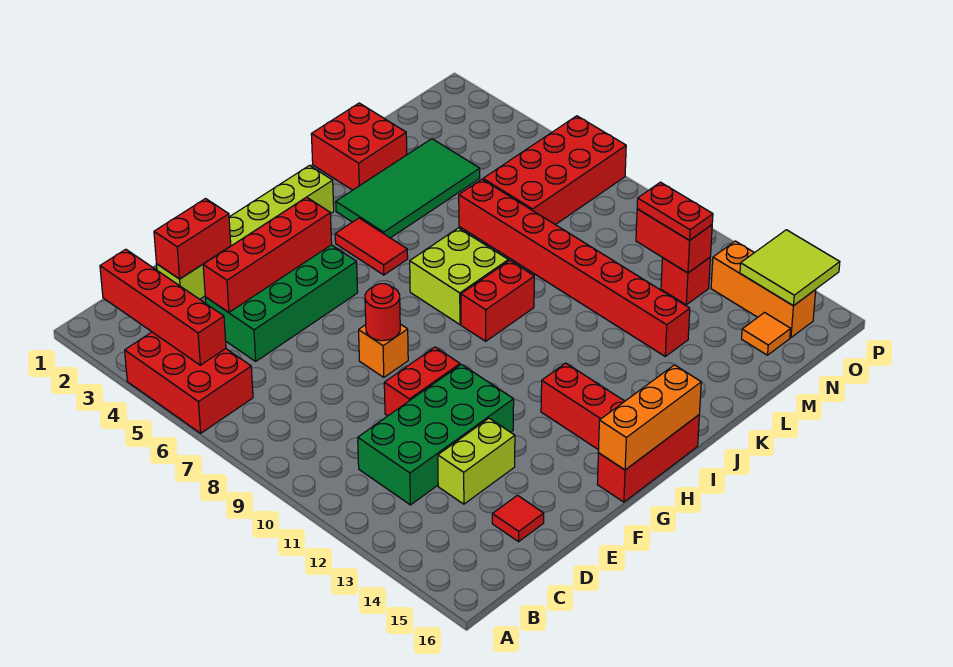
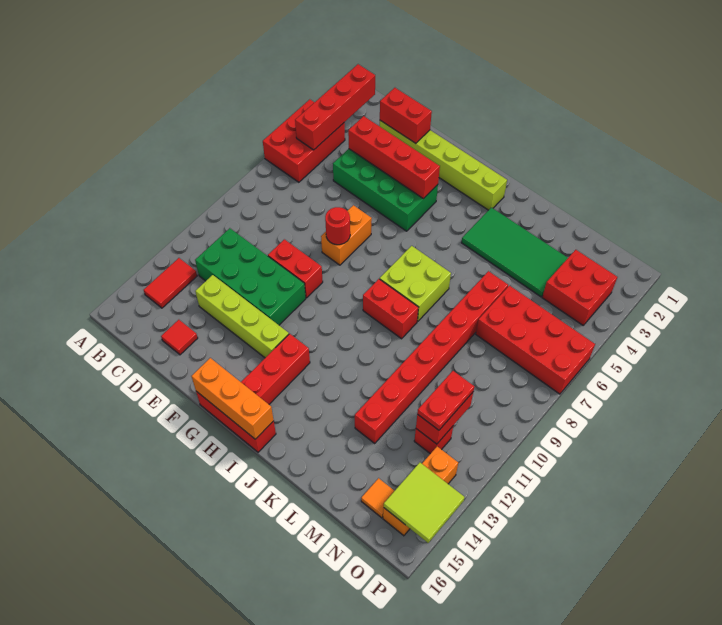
lime brick D13:E13 level 1 -> lime brick D13:G13 level 1
orange brick F8 level 1 -> orange brick F7:F8 level 1
red tile I4:I5 level 1 -> red tile B13:B14 level 1
red brick K1:L2 level 1 -> red brick N3:O4 level 1

